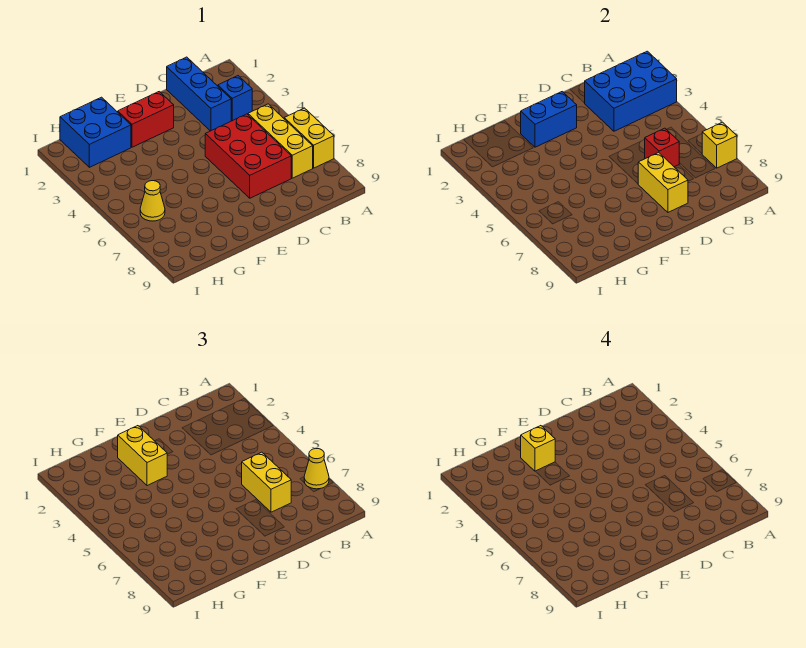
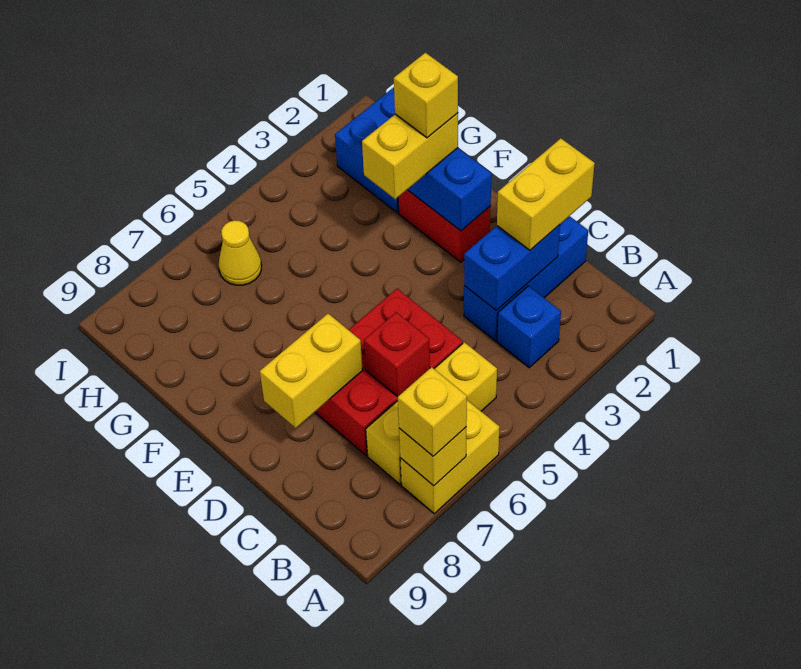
blue brick A2:C3 level 2 -> blue brick C2:C3 level 2
yellow cone A7 level 3 -> yellow brick A7 level 3
yellow brick C6:C7 level 3 -> yellow brick C1:C2 level 3

